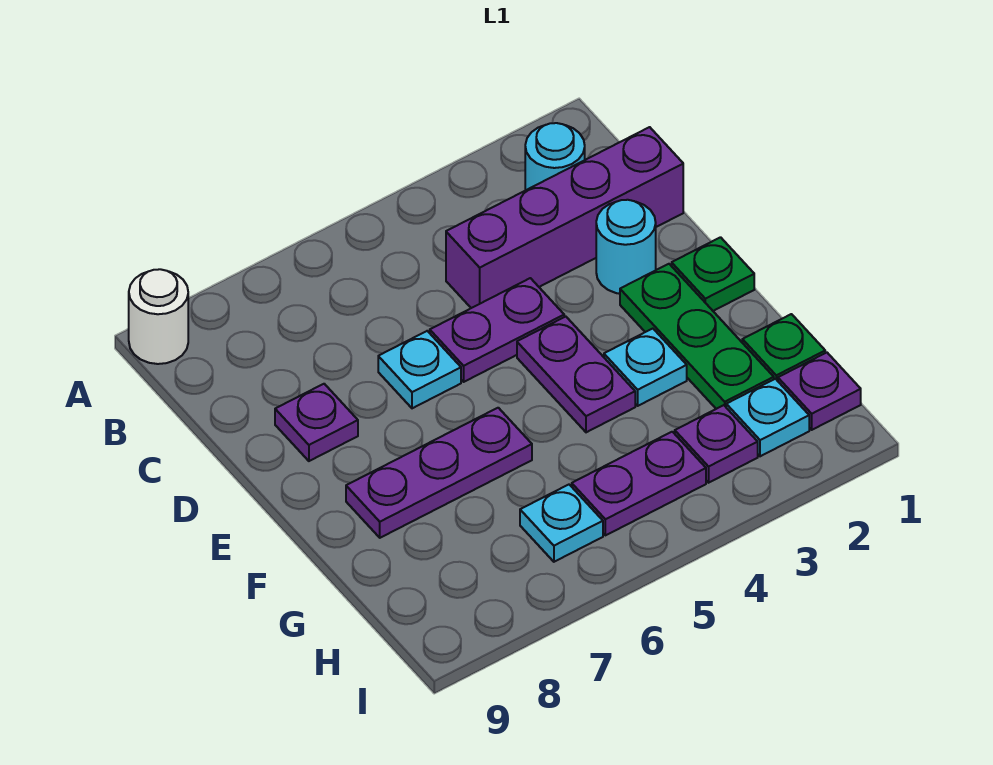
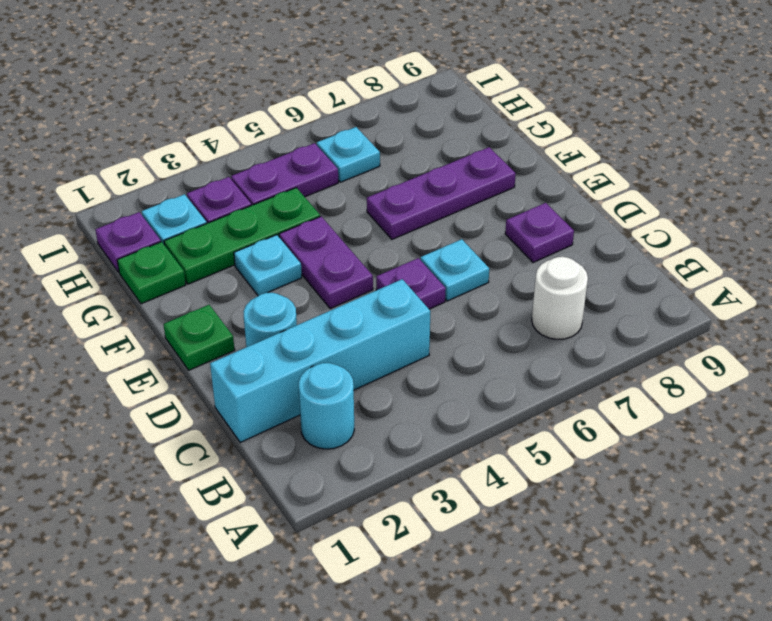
white round brick A9 level 1 -> white round brick B7 level 1
purple brick C1:C4 level 1 -> cyan brick C1:C4 level 1
purple plate D4:D5 level 1 -> purple plate D5 level 1
green plate E2:G2 level 1 -> green plate G2:G4 level 1

